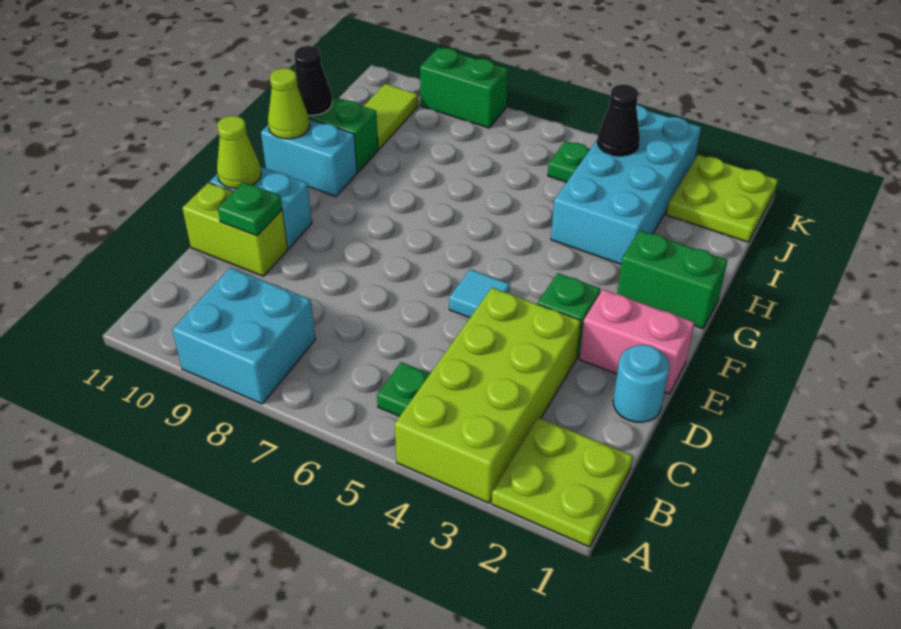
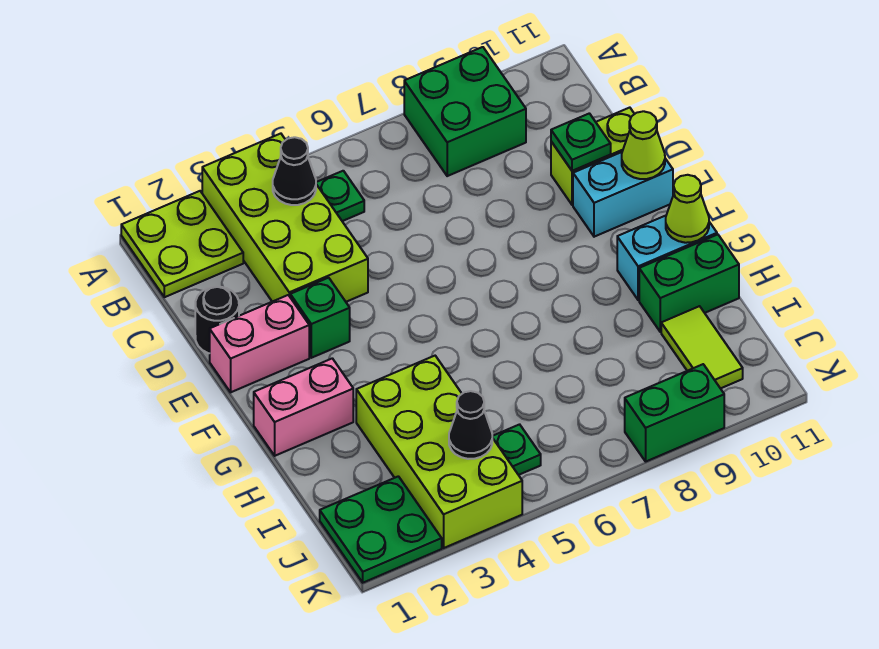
cyan brick A8:B9 level 1 -> green brick A8:B9 level 1
cyan round brick D1 level 1 -> black round brick D1 level 1
cyan tile E5 level 1 -> none
green brick G1:G2 level 1 -> pink brick G1:G2 level 1
cyan brick H3:K4 level 1 -> lime brick H3:K4 level 1
black cone H11 level 2 -> black cone B4 level 2
lime plate J1:K2 level 1 -> green plate J1:K2 level 1

